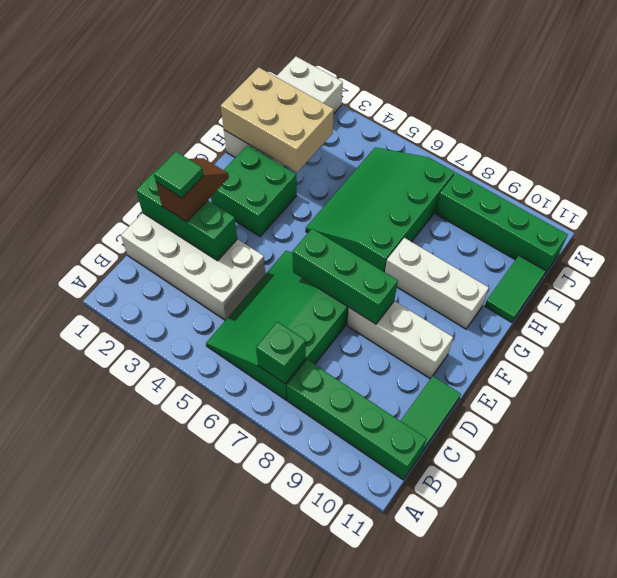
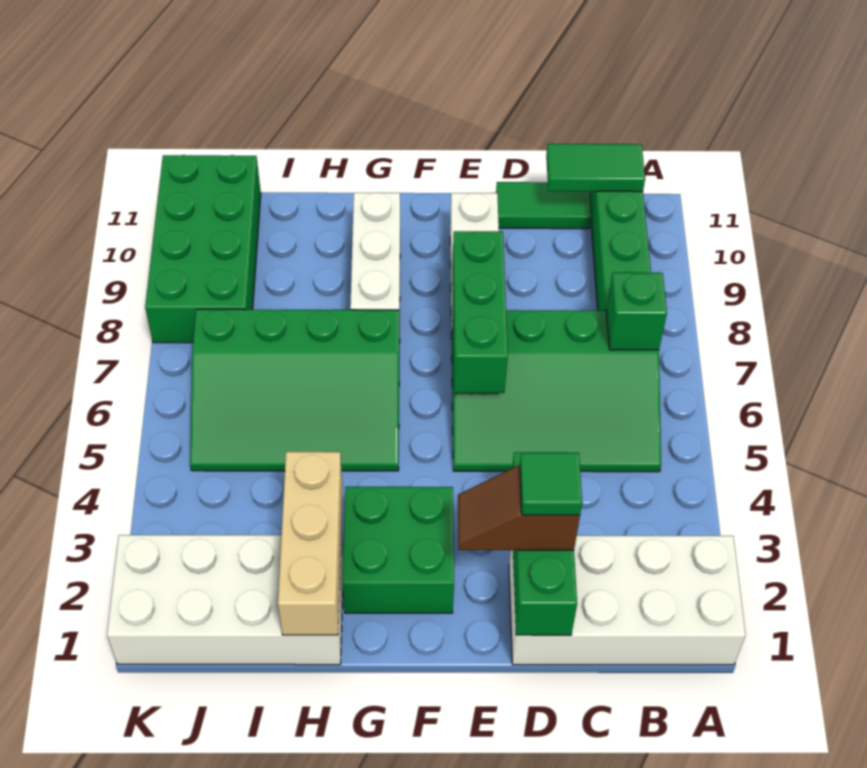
white brick C1:D4 level 1 -> white brick A1:D2 level 1
tan brick H1:I3 level 2 -> tan brick H1:H3 level 2
green tile H11:I11 level 1 -> green tile B11:C11 level 2
green brick J8:J11 level 1 -> green brick J8:K11 level 1

